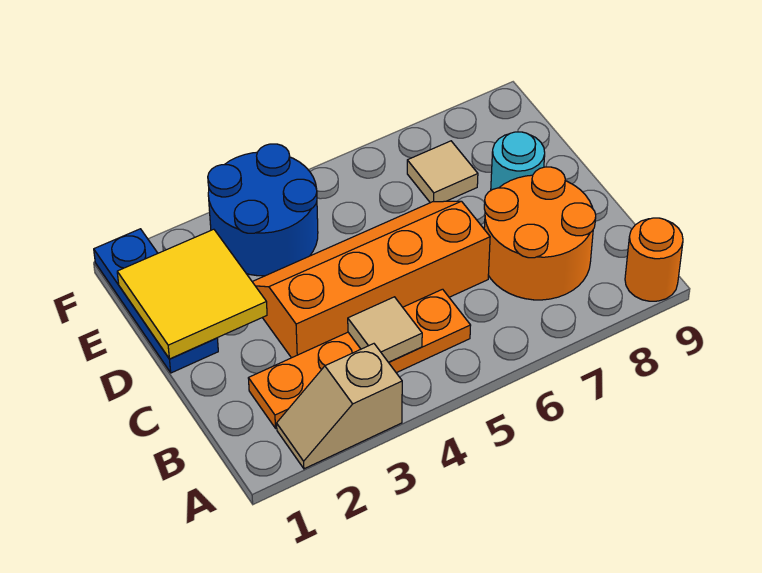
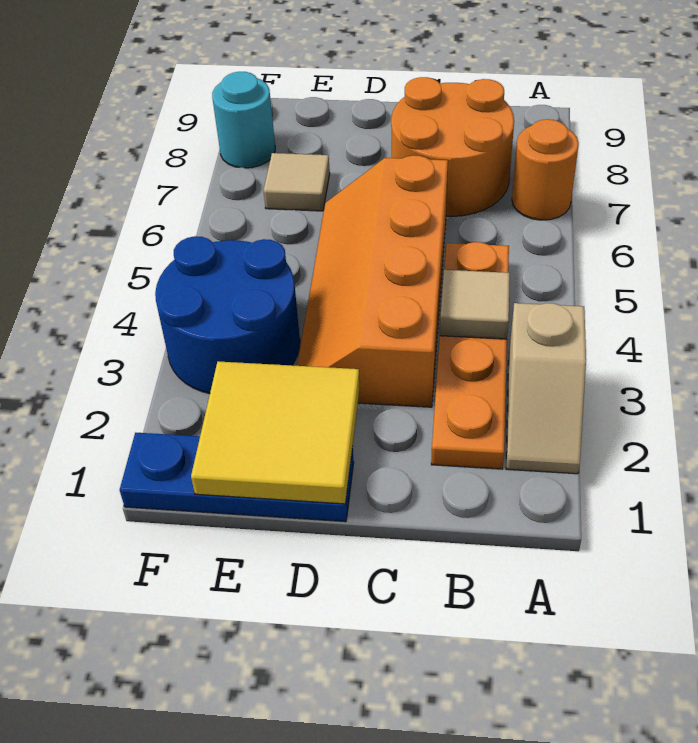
orange round brick A9 level 1 -> orange round brick A7 level 1
cyan round brick D8 level 1 -> cyan round brick F8 level 1

